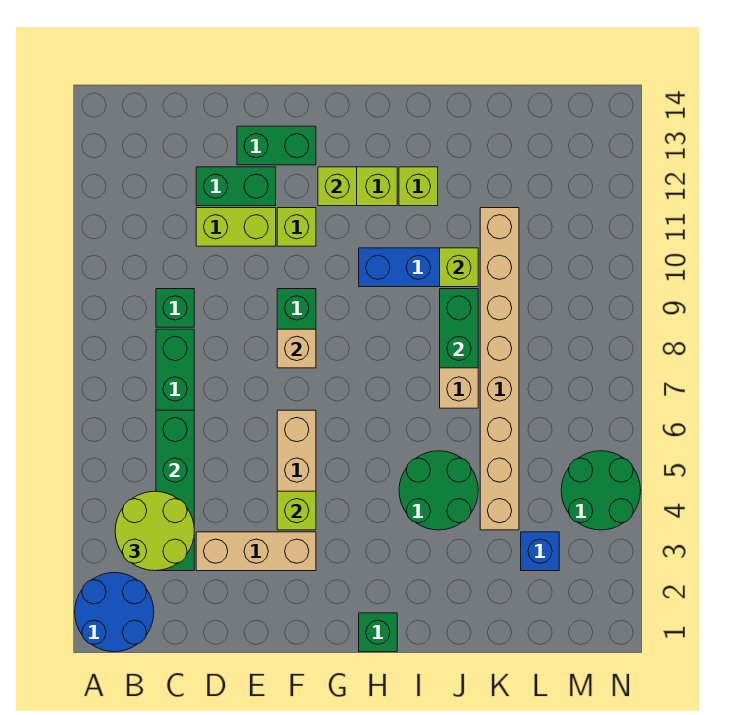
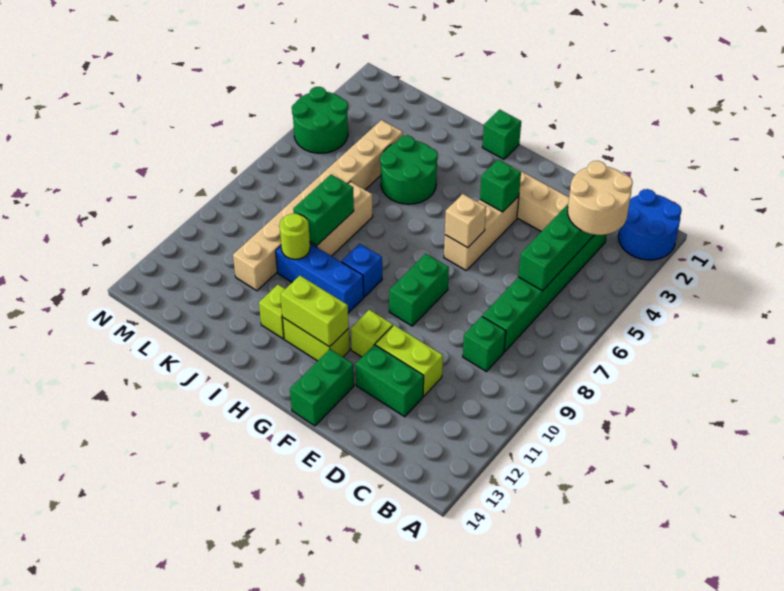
lime round brick B3:C4 level 3 -> tan round brick B3:C4 level 3
green brick E13:F13 level 1 -> green brick F13:F14 level 1
lime brick F4 level 2 -> green brick F4 level 2
tan brick F8 level 2 -> tan brick F6 level 2
lime brick G12 level 2 -> lime brick G12:H12 level 2
lime brick J10 level 2 -> lime round brick J10 level 2
blue brick L3 level 1 -> blue brick H9 level 1

